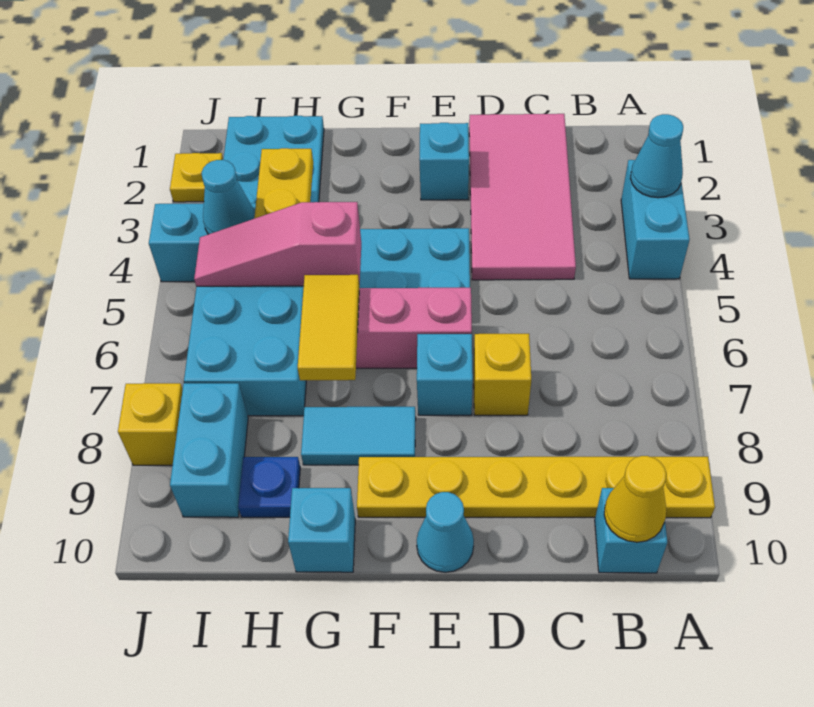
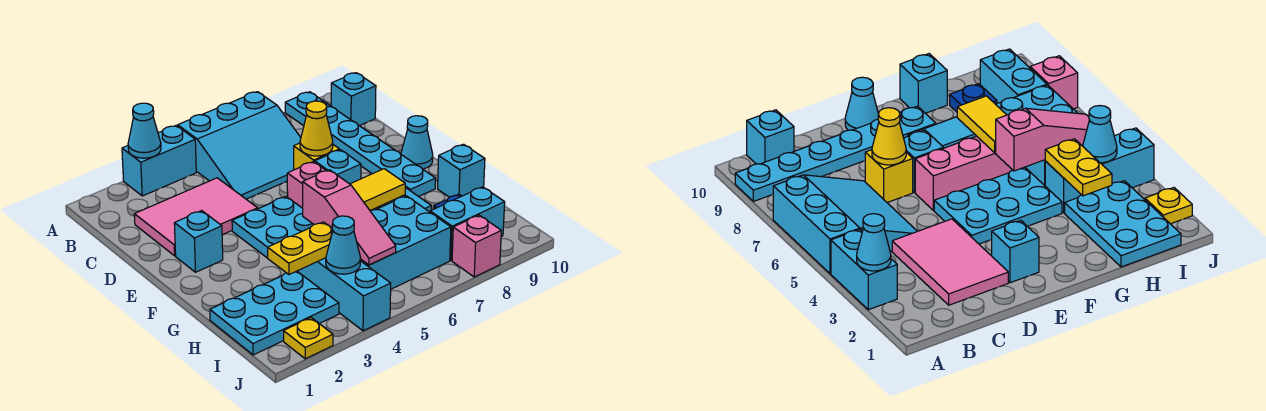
none -> cyan slope A5:C7 level 1 top A
yellow plate A9:F9 level 1 -> cyan plate A9:F9 level 1
yellow cone B10 level 2 -> yellow cone D7 level 2
pink tile C1:D4 level 1 -> pink tile C2:D4 level 1
yellow brick J8 level 1 -> pink brick J8 level 1

